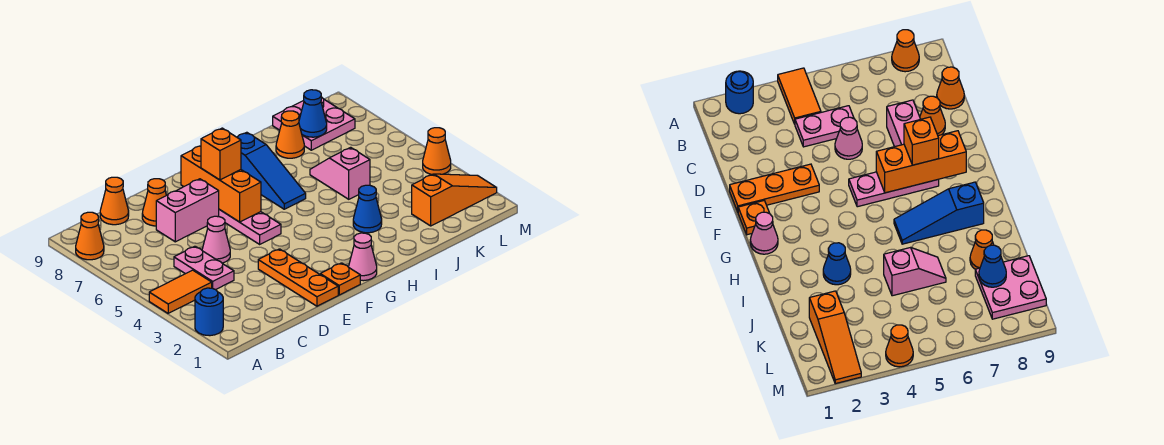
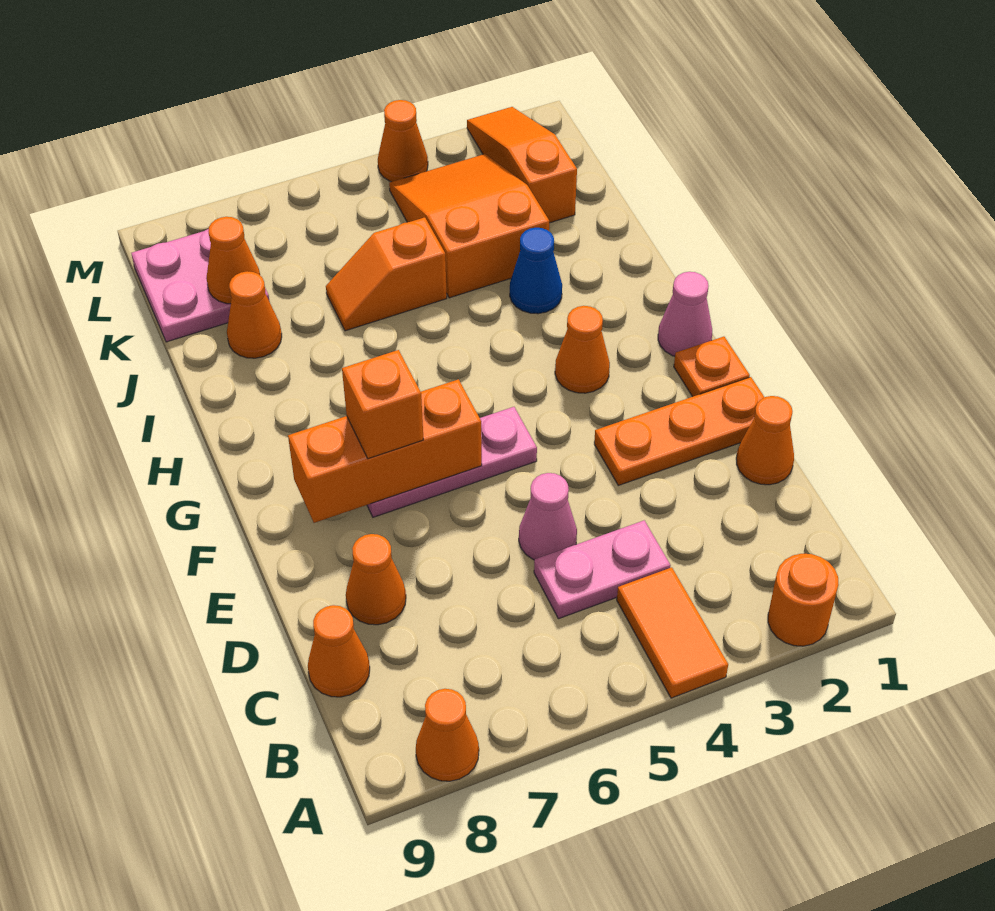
blue round brick A2 level 1 -> orange round brick A2 level 1
none -> orange cone D1 level 1
pink brick D7:E7 level 1 -> none
none -> orange cone G3 level 1
blue slope H6:H8 level 1 top 8 -> none
none -> orange slope J3:L4 level 1 top J
pink slope J5:J6 level 1 top 5 -> orange slope J5:J6 level 1 top 5
blue cone K8 level 2 -> orange cone K8 level 2

